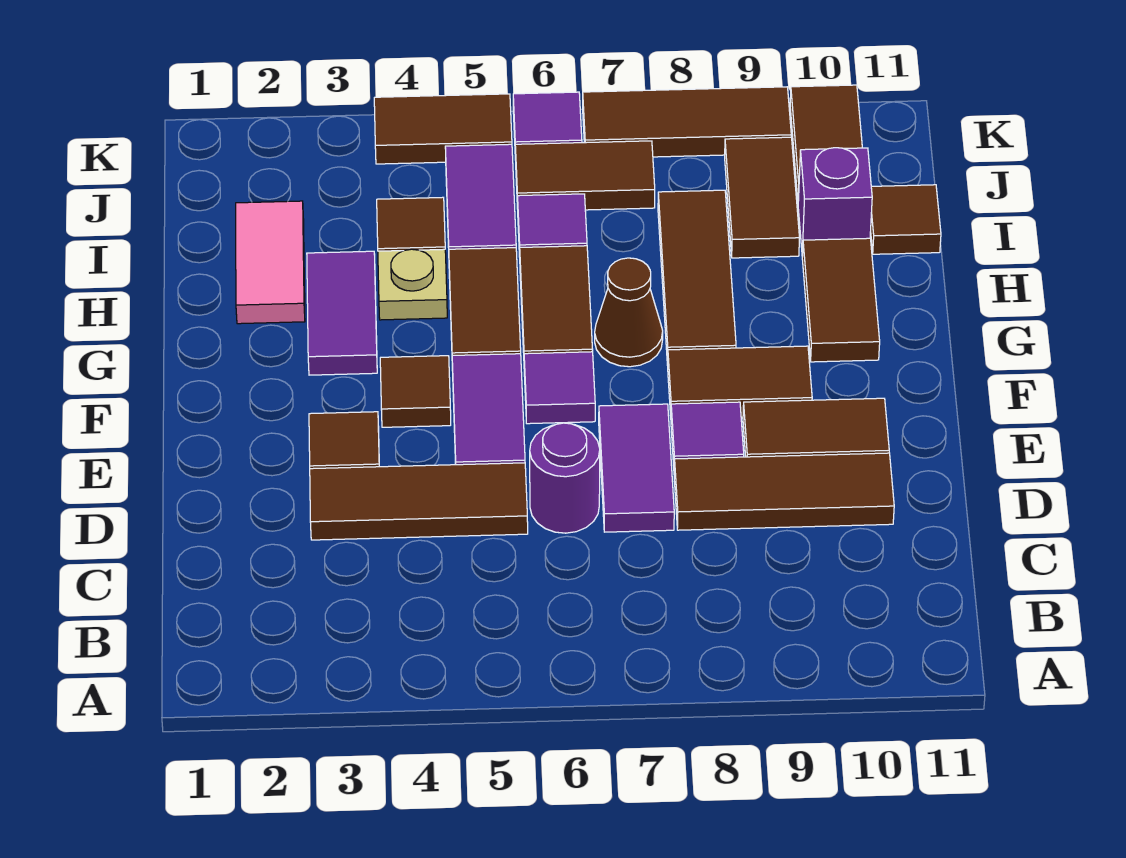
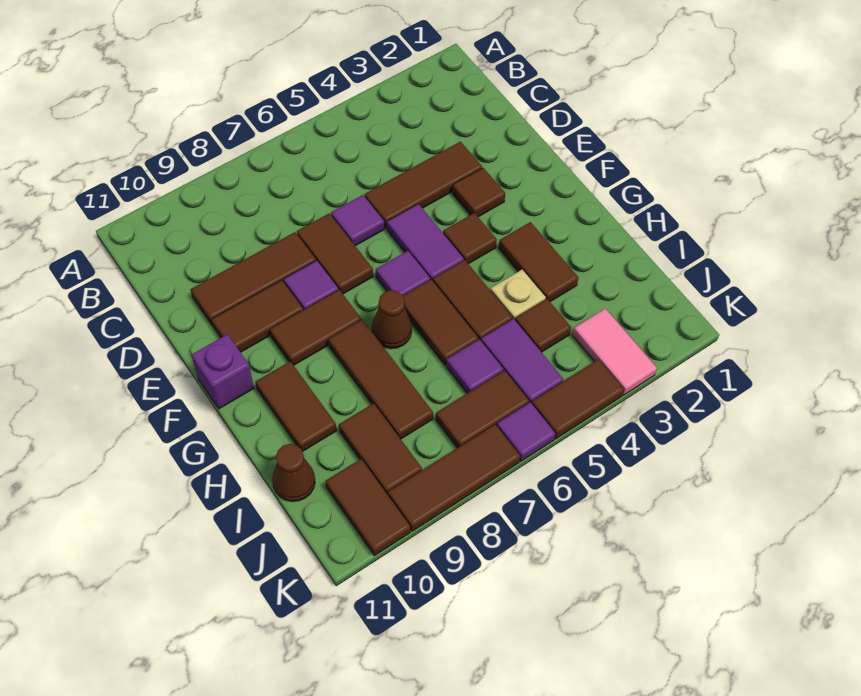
purple round brick D6 level 1 -> purple tile D6 level 1
purple tile D7:E7 level 1 -> brown tile D7:E7 level 1
purple tile G3:H3 level 1 -> brown tile G3:H3 level 1
pink tile H2:I2 level 1 -> pink tile J3:K3 level 1
purple brick I10 level 1 -> purple brick F11 level 1
brown tile I11 level 1 -> brown cone I11 level 1

